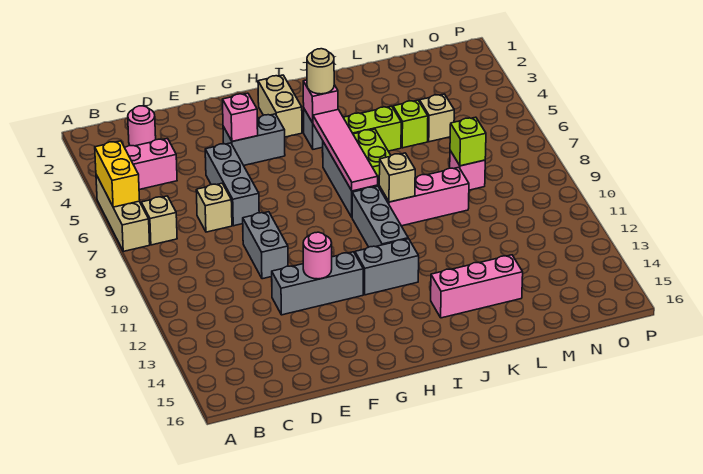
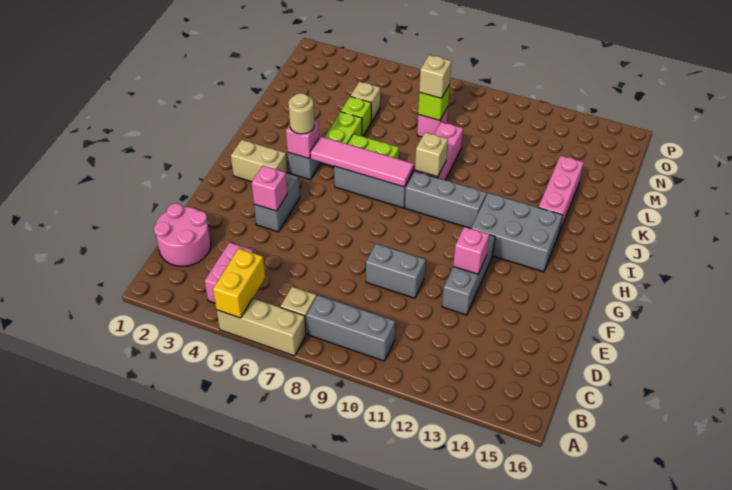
yellow brick A5:A6 level 2 -> yellow brick A5:B5 level 2
pink round brick C2 level 1 -> pink round brick C1:D2 level 1
tan brick D7 level 1 -> tan brick M8 level 3
grey brick E5:E7 level 1 -> grey brick B8:B10 level 1
pink round brick F12 level 2 -> pink brick F12 level 2
grey brick H12:I12 level 1 -> grey brick H12:I14 level 1

